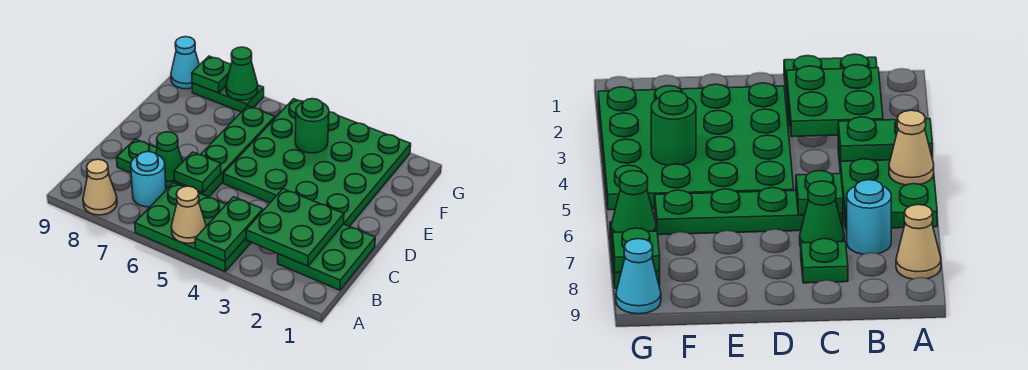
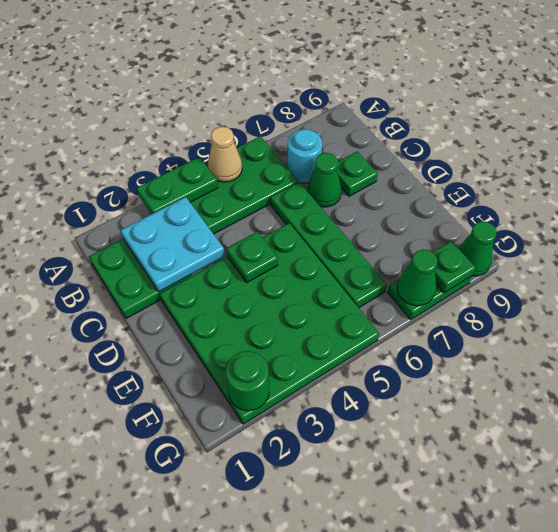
green plate A4:B4 level 2 -> green plate A3:A4 level 2
tan cone A8 level 1 -> none
green plate B2:C3 level 2 -> cyan plate B2:C3 level 2
green plate C6 level 2 -> green plate D4 level 2
green round brick F4 level 2 -> green round brick G2 level 2
cyan cone G9 level 1 -> green cone G9 level 1

